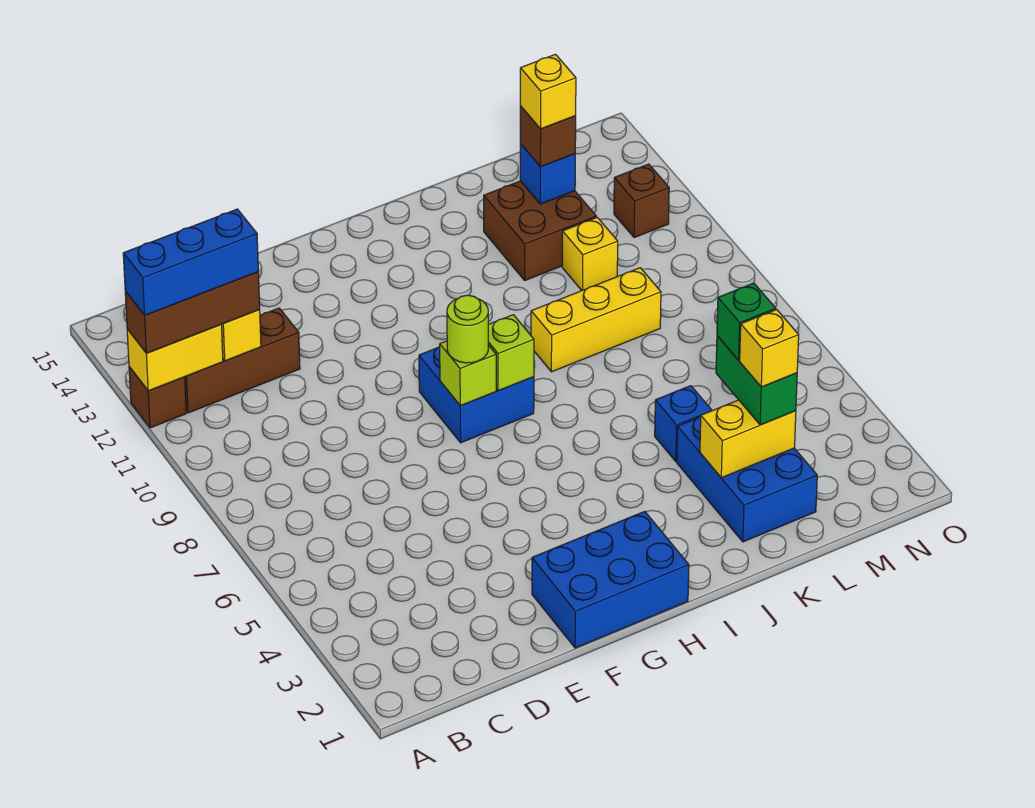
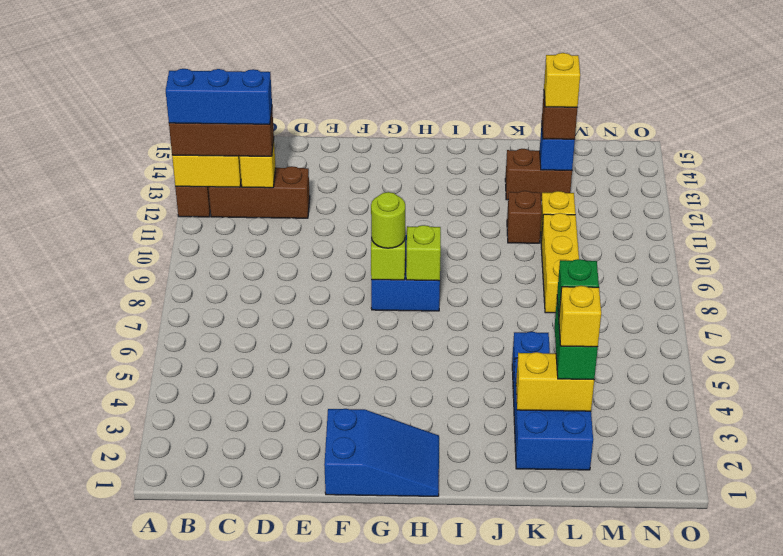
blue brick F1:H2 level 1 -> blue slope F1:H2 level 1 top F
yellow brick J9:L9 level 1 -> yellow brick L8:L10 level 1
brown brick K12:L13 level 1 -> brown brick K13:L13 level 1
brown brick N12 level 1 -> brown brick K11 level 1

